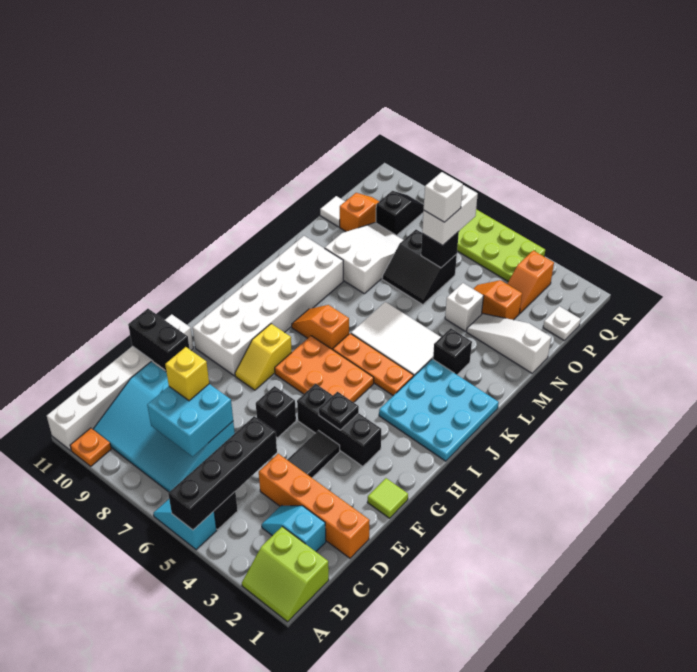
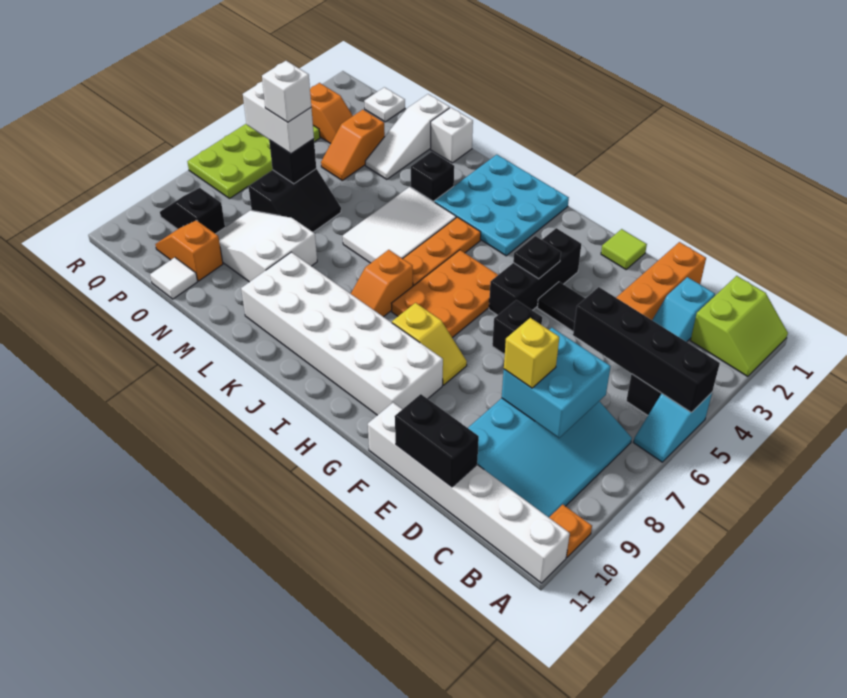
black brick E10:E11 level 2 -> black brick D11:E11 level 2
white brick N4 level 1 -> white brick M1 level 1

